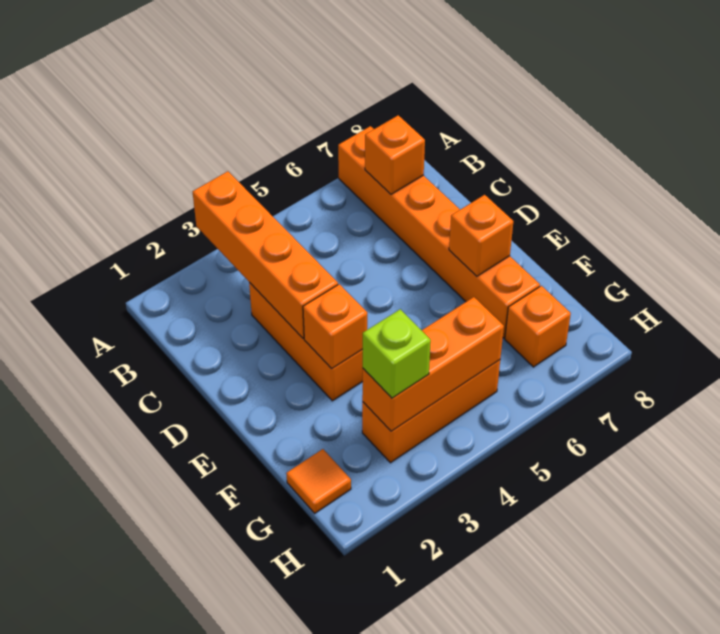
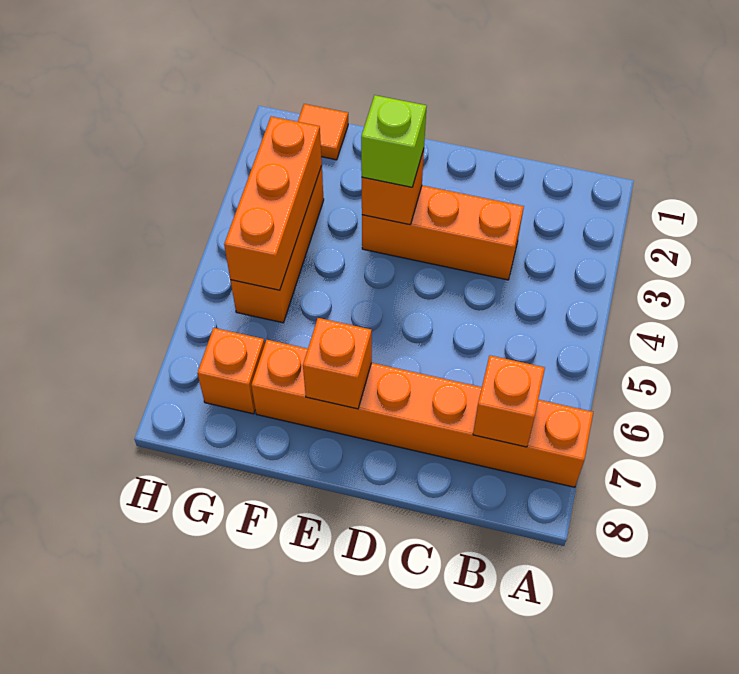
orange brick A3:D3 level 2 -> none
lime brick G3 level 3 -> lime brick E3 level 3

